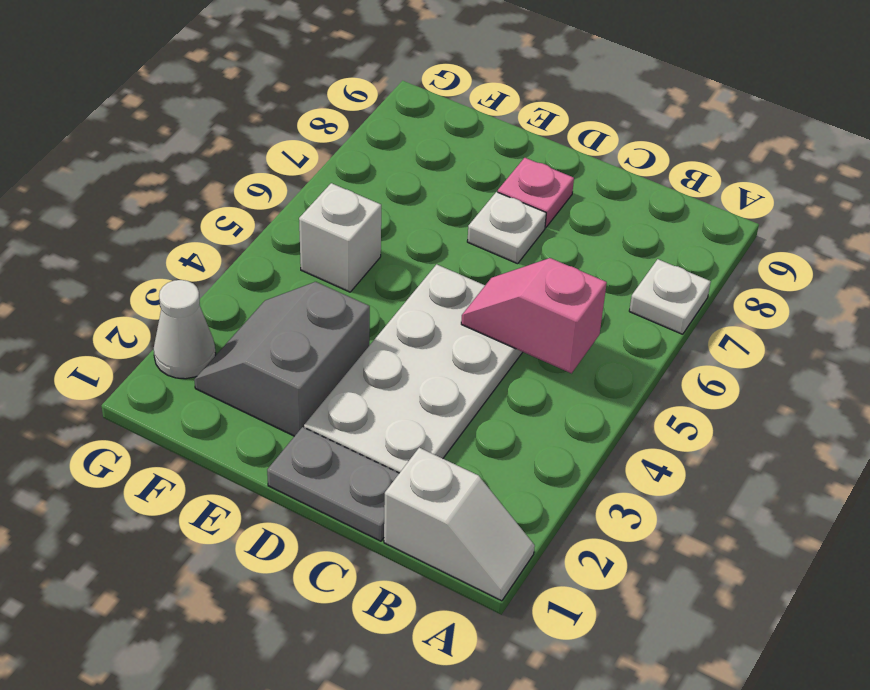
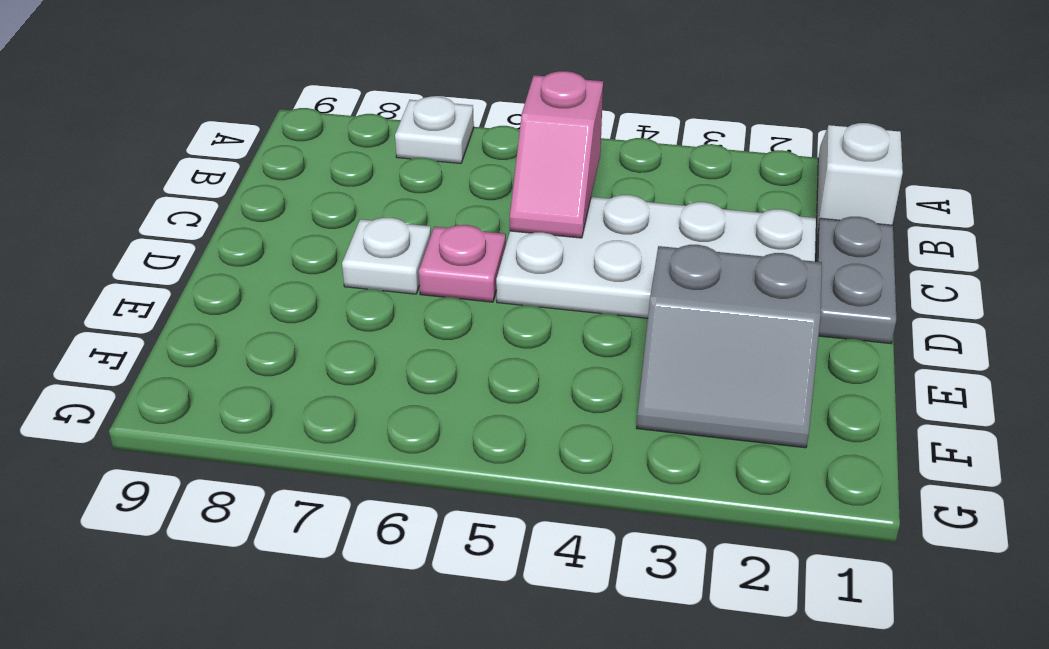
pink plate D8 level 1 -> pink plate D6 level 1
white brick F5 level 1 -> none
white cone G2 level 1 -> none

